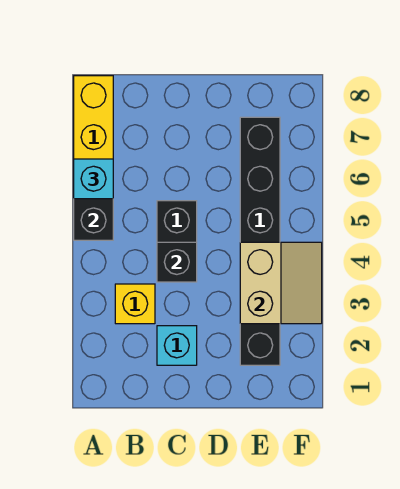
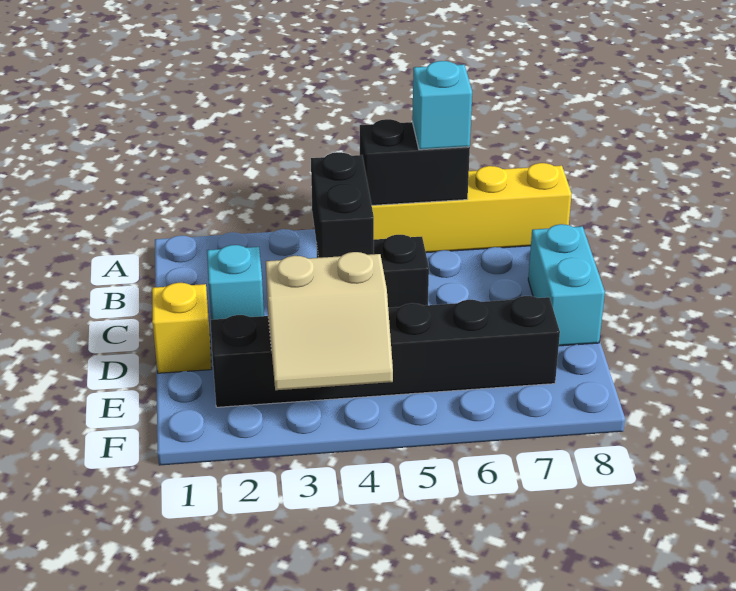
yellow brick B3 level 1 -> yellow brick D1 level 1
black brick C4 level 2 -> black brick B4:C4 level 2
none -> cyan brick C8:D8 level 1

